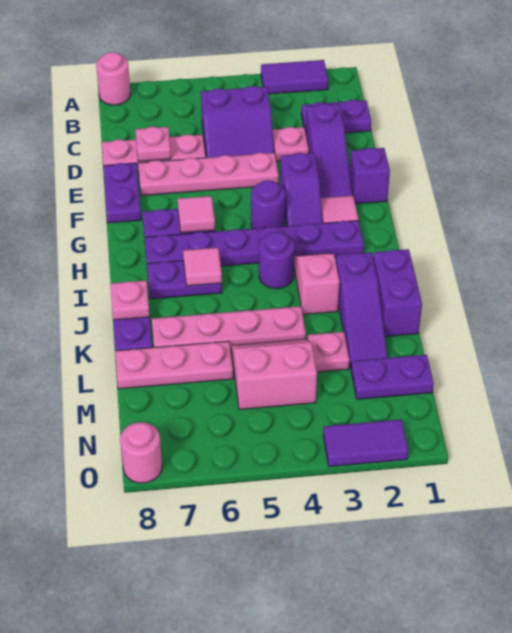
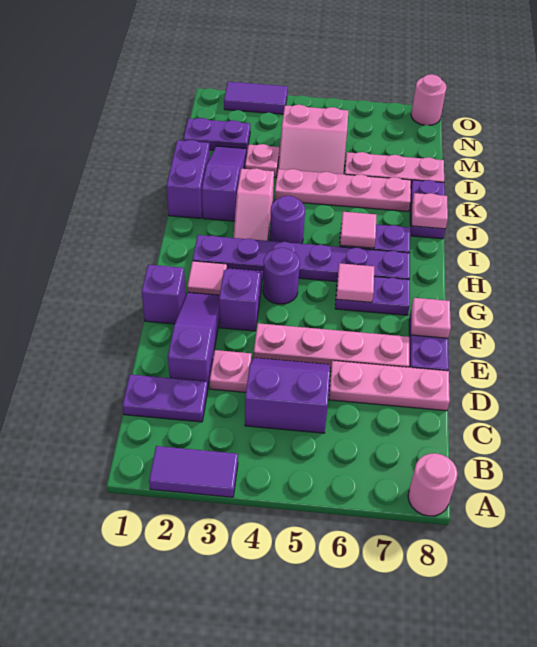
pink plate D7 level 2 -> pink plate F8 level 2

